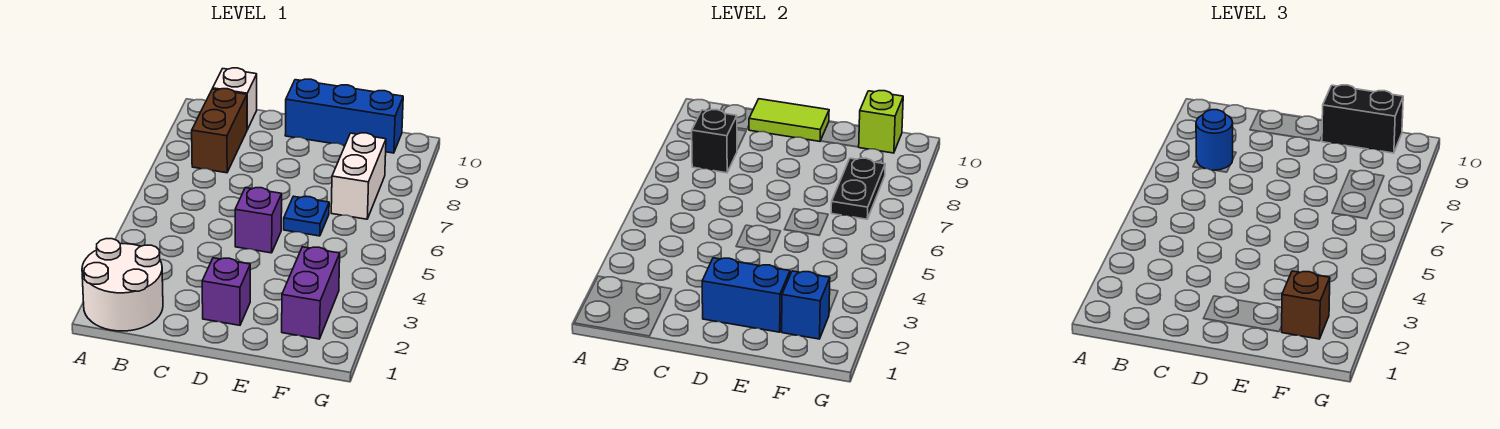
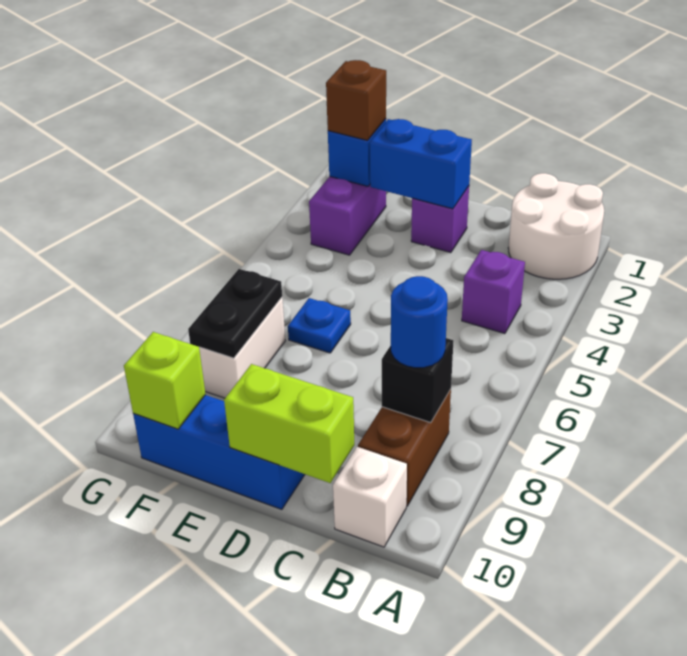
lime tile C10:D10 level 2 -> lime brick C10:D10 level 2
purple brick D5 level 1 -> purple brick B4 level 1
black brick E10:F10 level 3 -> none

